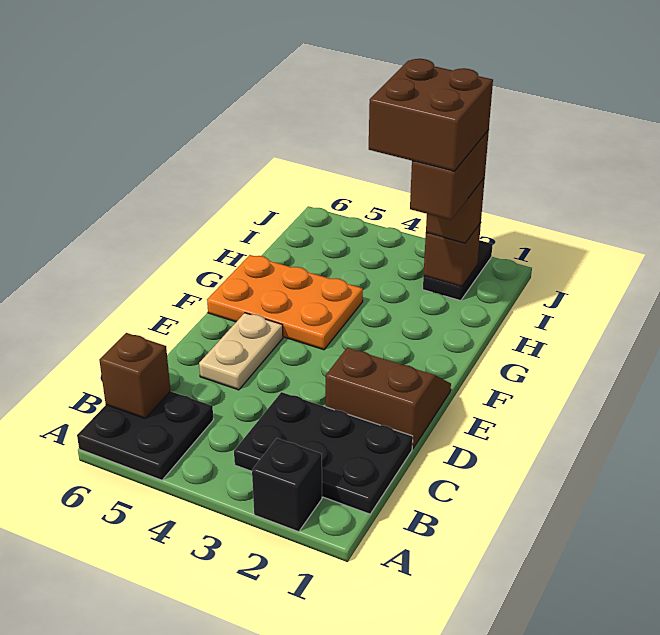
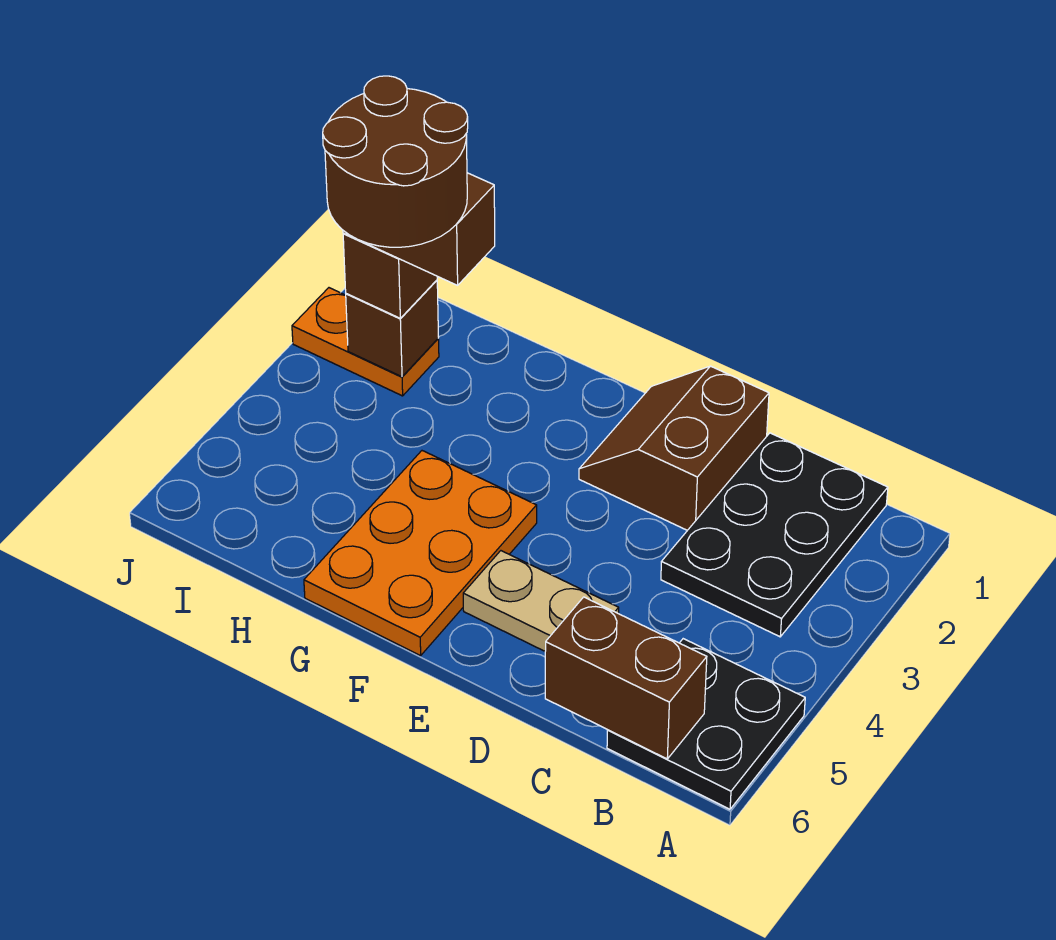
black brick A2 level 1 -> none
brown brick B6 level 2 -> brown brick B6:C6 level 2
brown brick H2:I3 level 5 -> brown round brick H2:I3 level 5
black plate I2:J2 level 1 -> orange plate I2:J2 level 1

